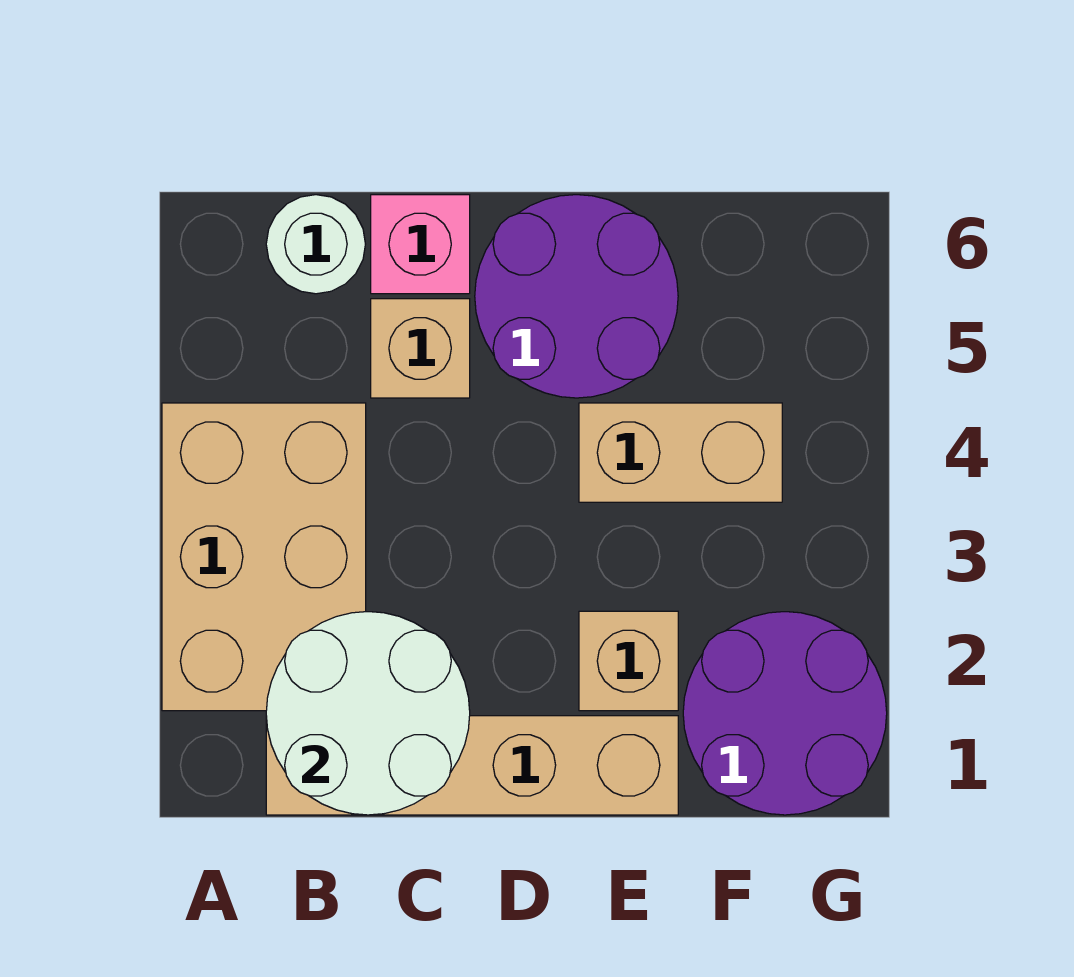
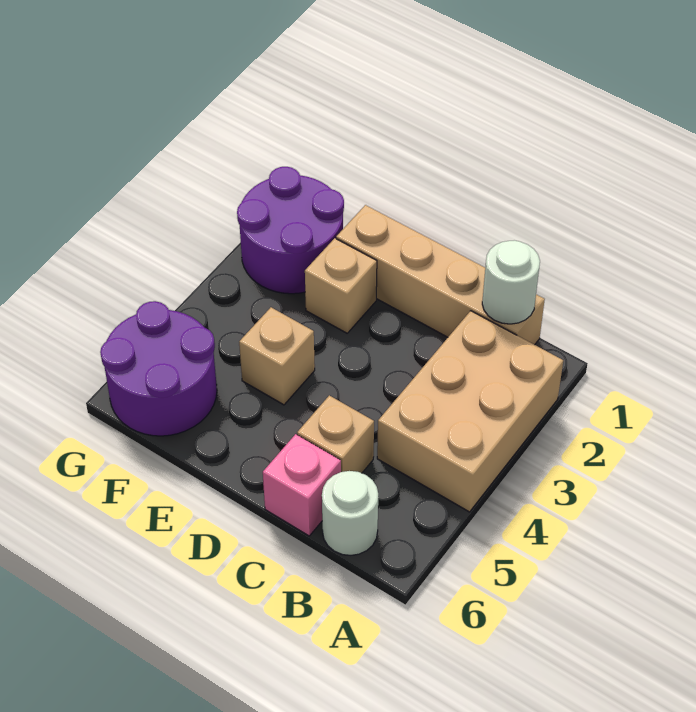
white round brick B1:C2 level 2 -> white round brick B1 level 2
purple round brick D5:E6 level 1 -> purple round brick F5:G6 level 1
tan brick E4:F4 level 1 -> tan brick E4 level 1

